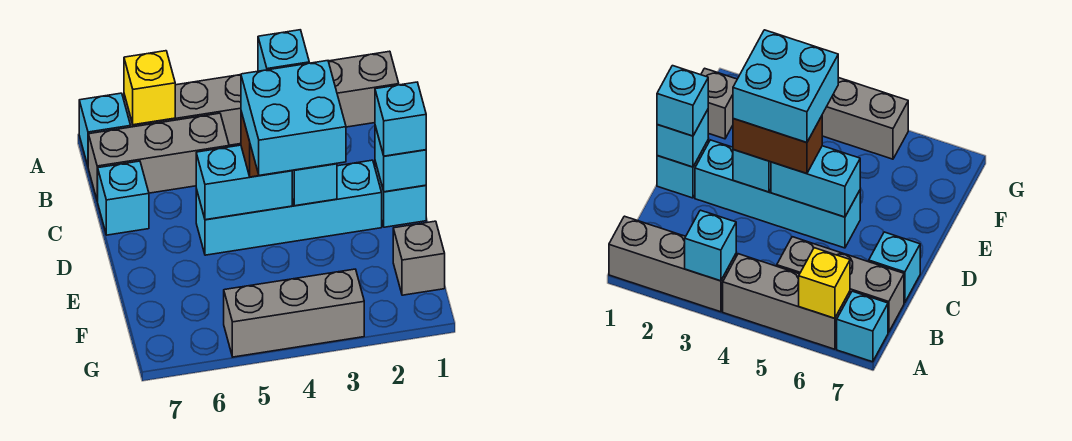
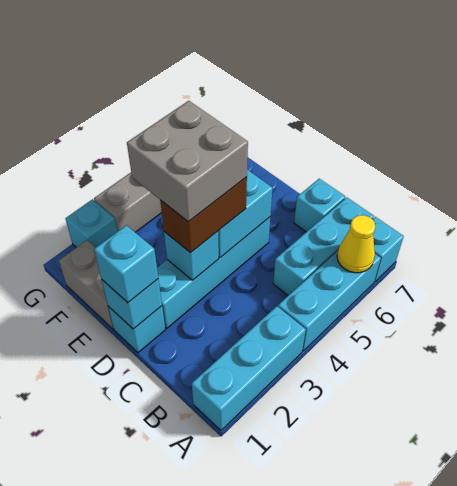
grey brick A1:A3 level 1 -> cyan brick A1:A3 level 1
cyan brick A3 level 2 -> cyan brick G2 level 1
grey brick A4:A6 level 1 -> cyan brick A4:A6 level 1
yellow brick A6 level 2 -> yellow cone A6 level 2
grey brick B5:B7 level 1 -> cyan brick B5:B7 level 1
cyan brick D3:E4 level 4 -> grey brick D3:E4 level 4
grey brick F1 level 1 -> grey brick E1:F1 level 1

